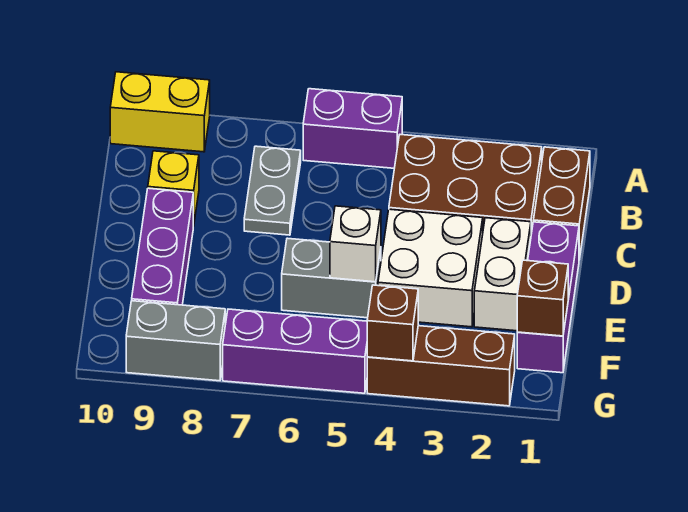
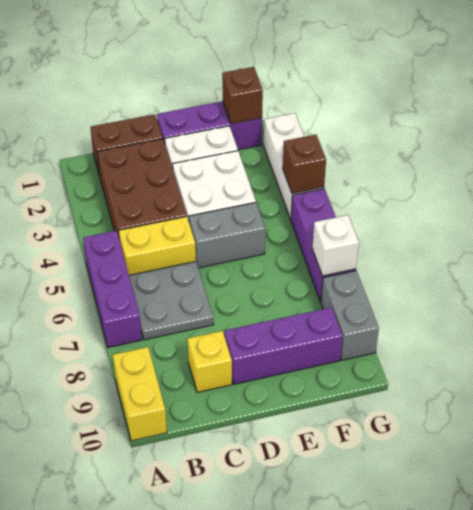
purple brick A5:A6 level 1 -> purple brick A5:A7 level 1
none -> yellow brick B5:C5 level 1
grey plate B7:C7 level 1 -> grey plate B6:C7 level 1
grey brick E5:E6 level 1 -> grey brick D5:E5 level 1
white brick E5 level 2 -> white brick G7 level 2
brown brick G2:G4 level 1 -> white brick G2:G4 level 1

